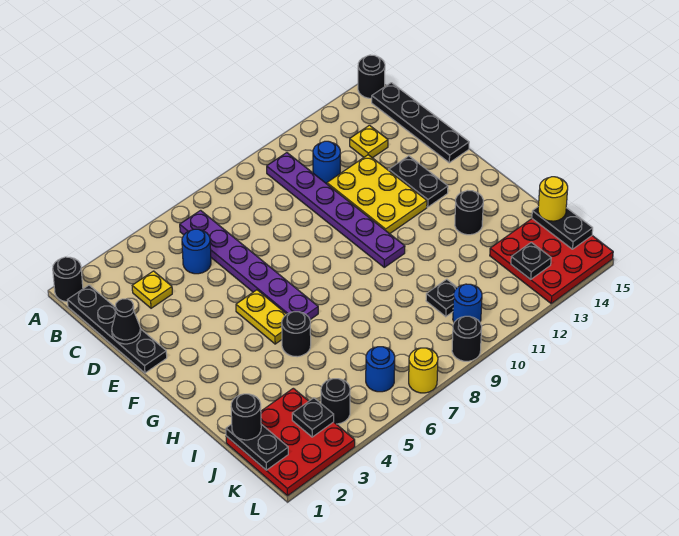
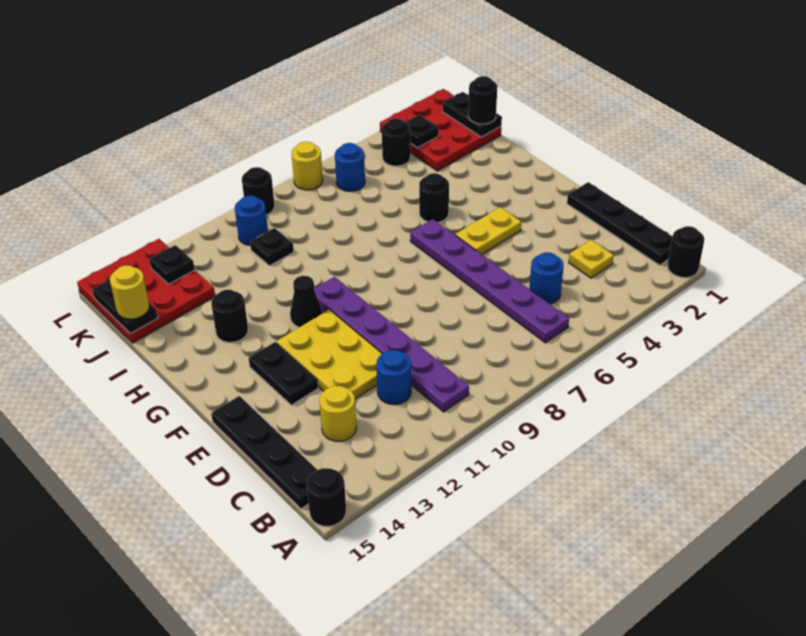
yellow plate C13 level 1 -> yellow round brick C13 level 1
black cone D1 level 2 -> black cone G11 level 1
yellow plate F5:G5 level 1 -> yellow plate F4:F5 level 1

